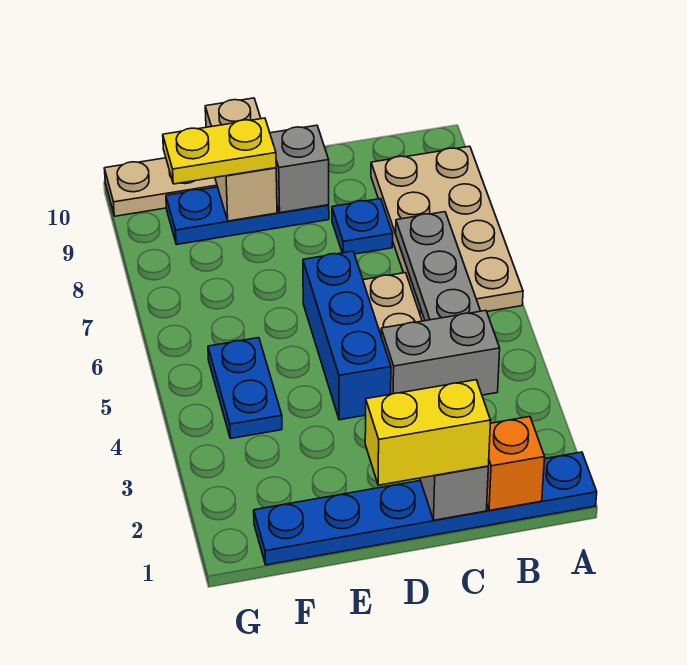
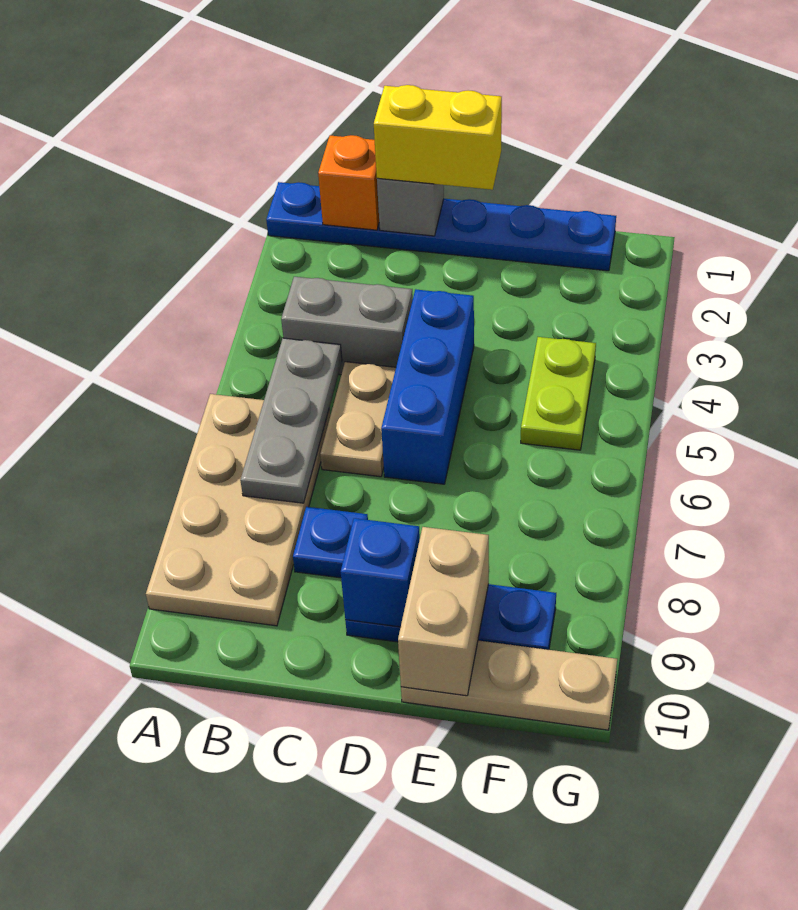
grey brick D9 level 2 -> blue brick D9 level 2
yellow plate E9:F9 level 3 -> none
blue plate F4:F5 level 1 -> lime plate F4:F5 level 1

